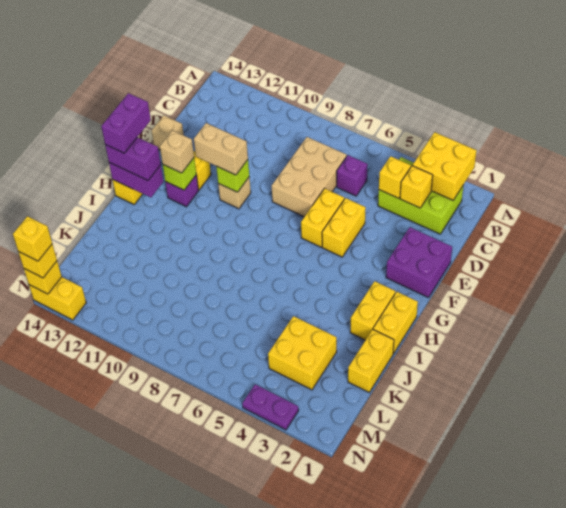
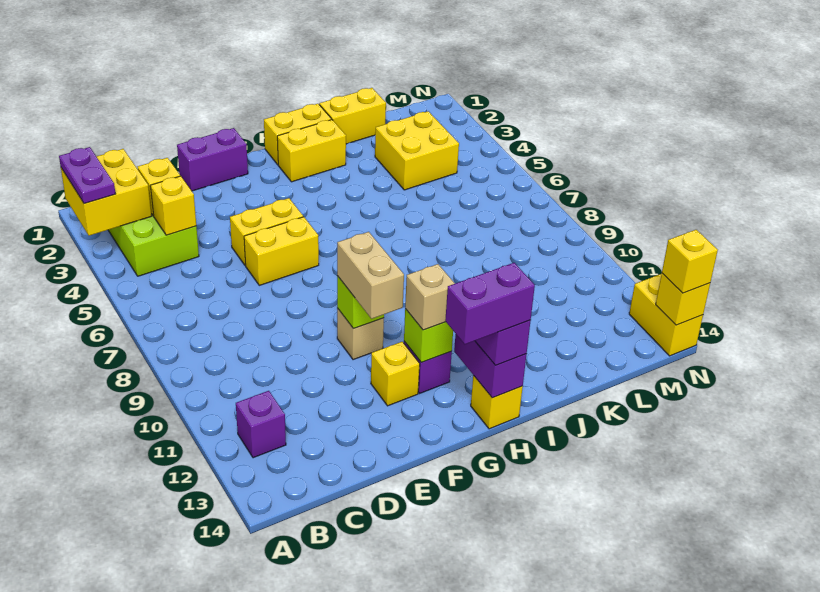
purple brick C6 level 1 -> purple brick B12 level 1
tan brick C7:E8 level 1 -> none
purple brick E1:F2 level 1 -> purple brick E1:F1 level 1
tan brick E14 level 1 -> none
purple plate N3:N4 level 1 -> purple plate A2:A3 level 3
yellow brick N14 level 4 -> none

